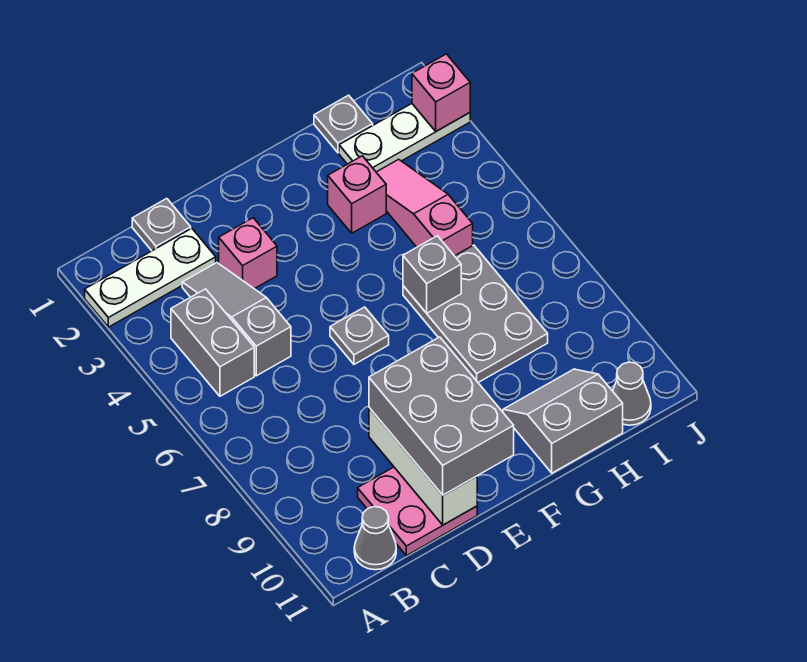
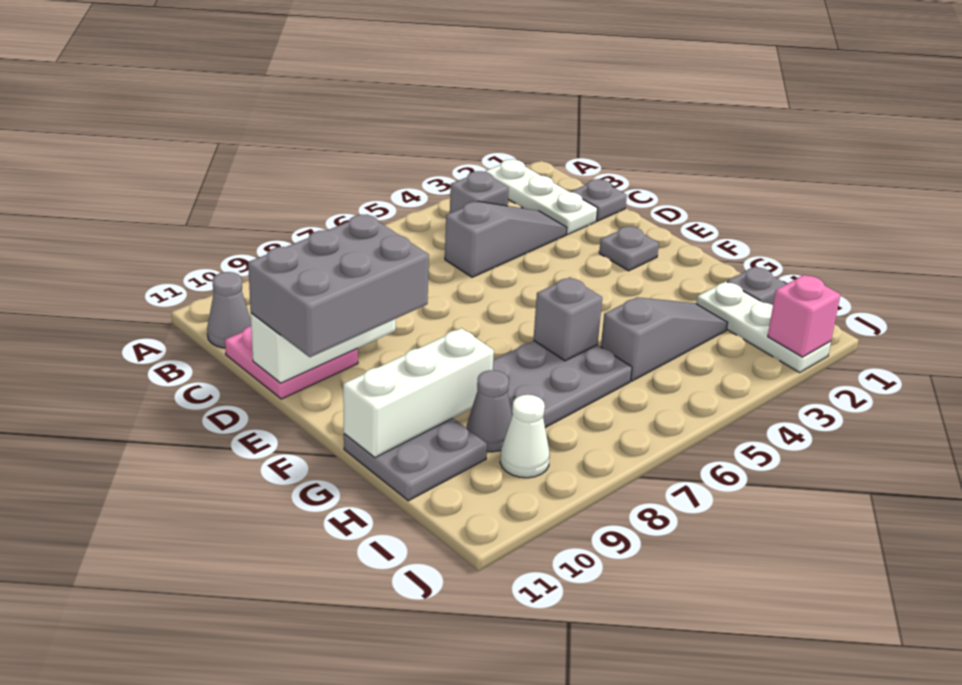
grey brick B4:B5 level 1 -> grey brick B4 level 1
pink brick D3 level 1 -> none
grey plate E6 level 1 -> grey plate E2 level 1
pink brick G3 level 1 -> none
none -> white brick G9:G11 level 2
grey slope G10:H11 level 1 top 11 -> grey plate G10:H11 level 1
pink slope H3:H5 level 1 top 5 -> grey slope H3:H5 level 1 top 5
none -> white cone I9 level 1
grey cone I11 level 1 -> grey cone H9 level 1

